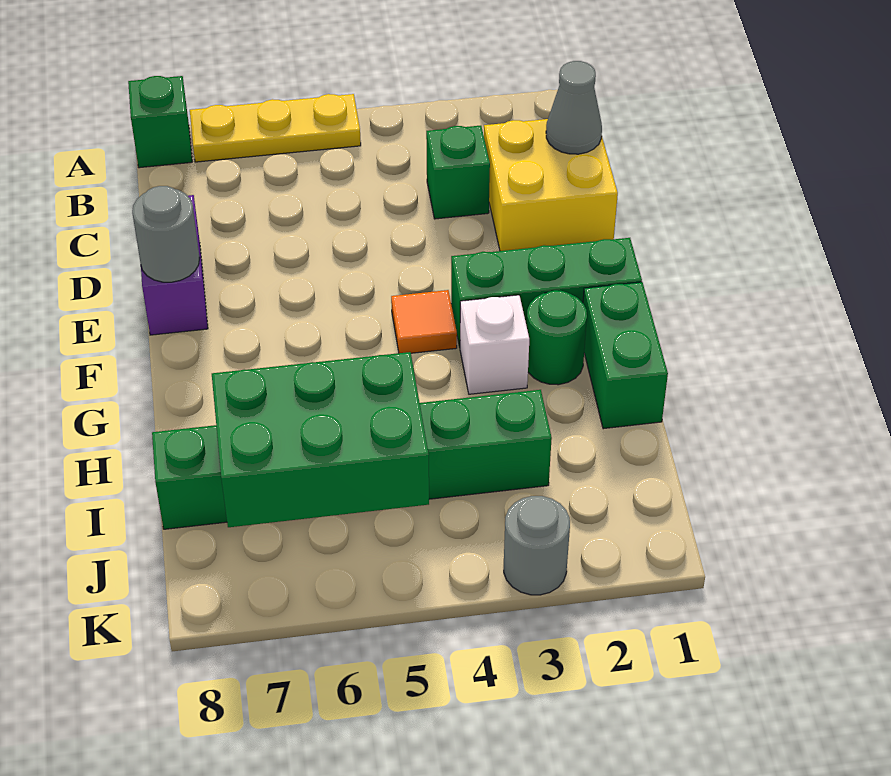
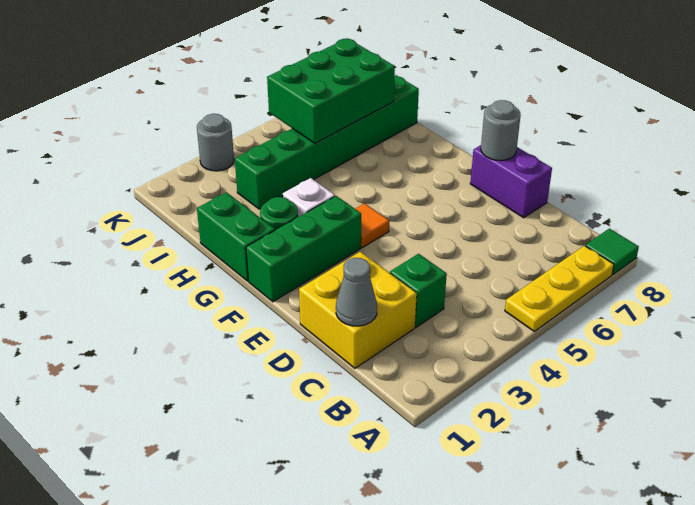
green brick A8 level 1 -> green tile A8 level 1

